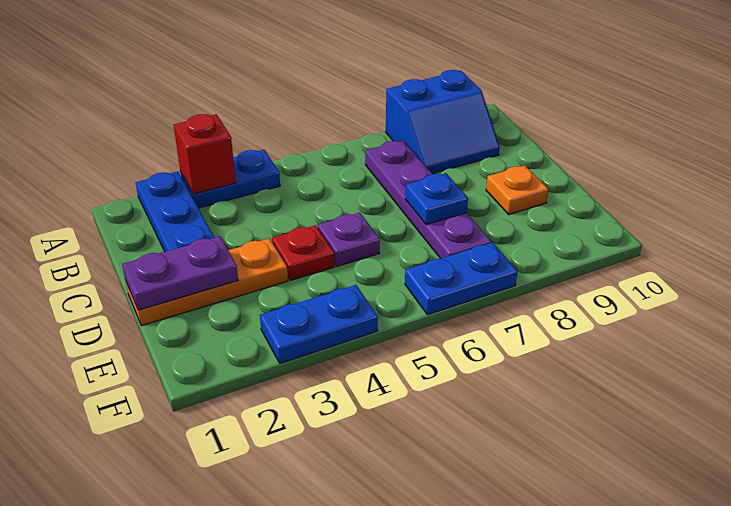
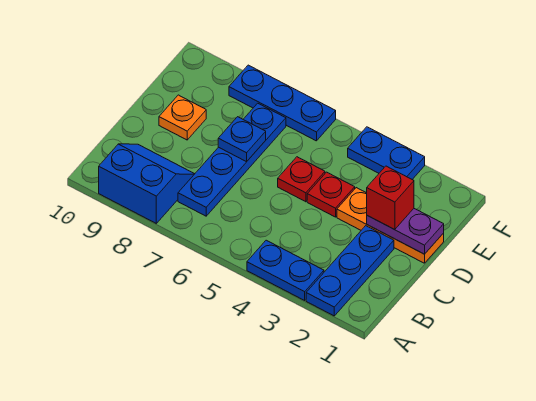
red brick A3 level 2 -> red brick D2 level 3
purple plate B7:E7 level 1 -> blue plate B7:E7 level 1
purple plate D5 level 1 -> red plate D5 level 1
blue plate F6:F7 level 1 -> blue plate F6:F8 level 1

